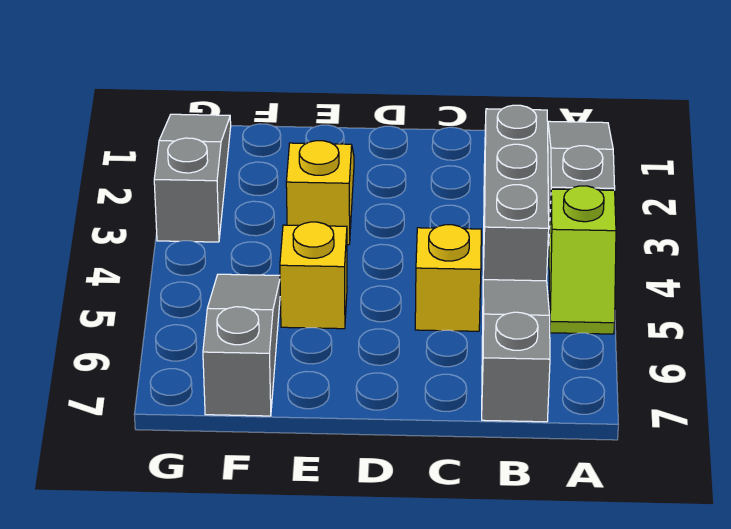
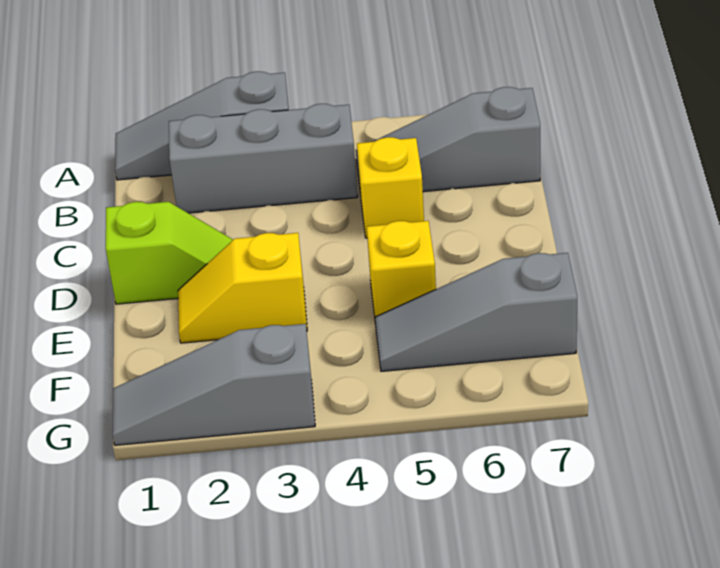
lime slope A4:A5 level 1 top 4 -> lime slope D1:D2 level 1 top 1

